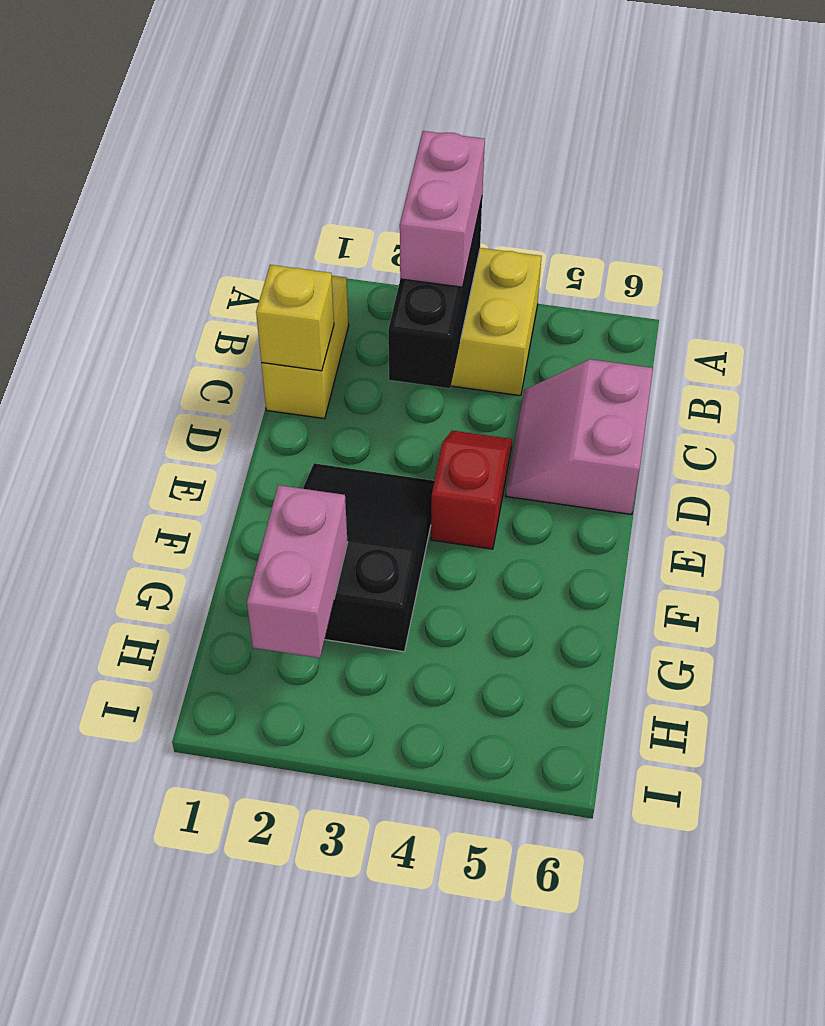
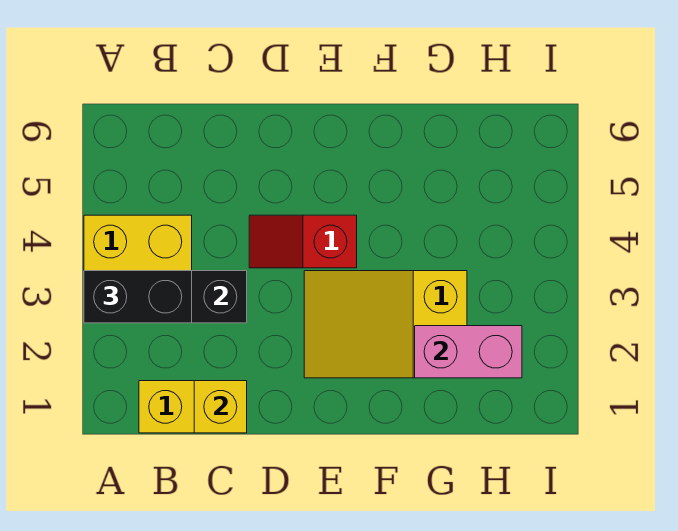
pink brick A3:B3 level 3 -> black brick A3:B3 level 3
pink slope C5:D6 level 1 top 6 -> none
black slope E2:G3 level 1 top G -> yellow slope E2:G3 level 1 top G

